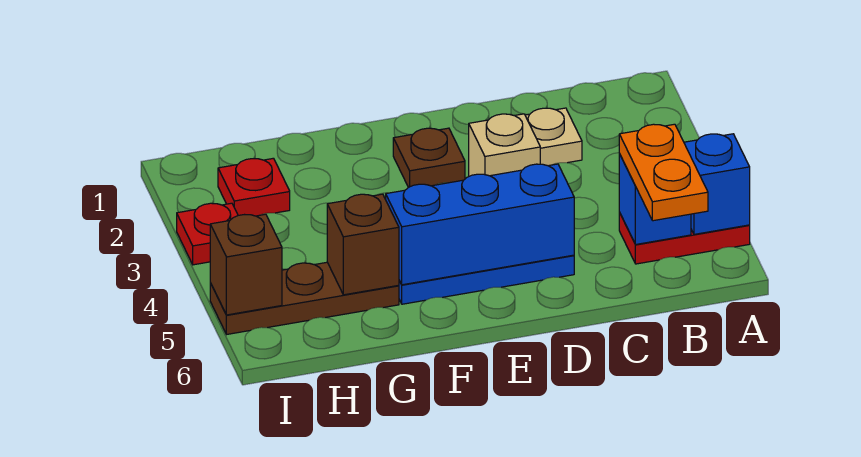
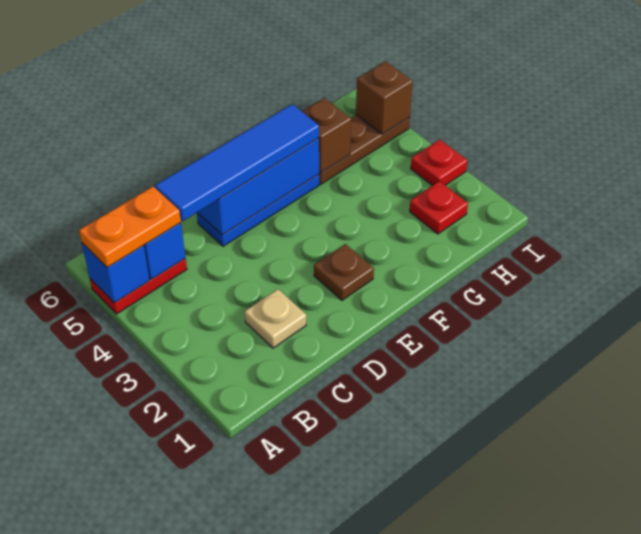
orange plate B5:B6 level 3 -> orange plate A5:B5 level 3
none -> blue tile C5:F5 level 3
tan brick D3 level 1 -> none

